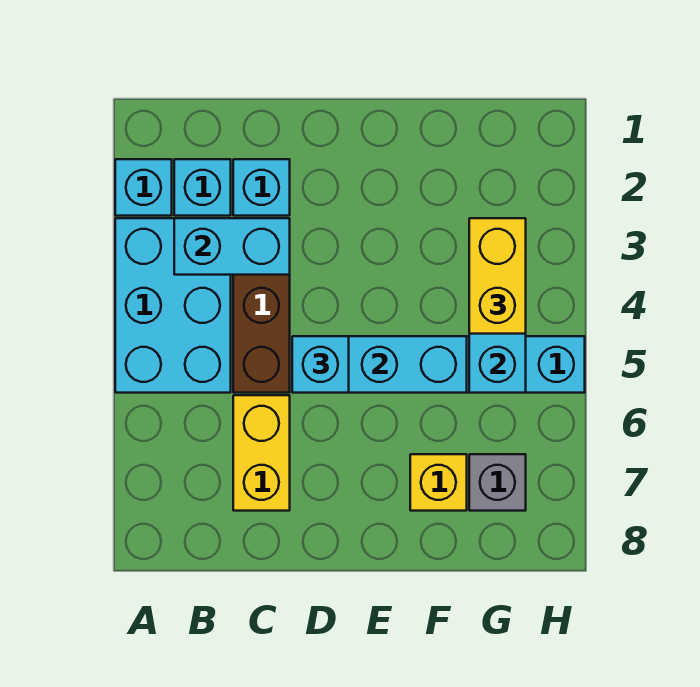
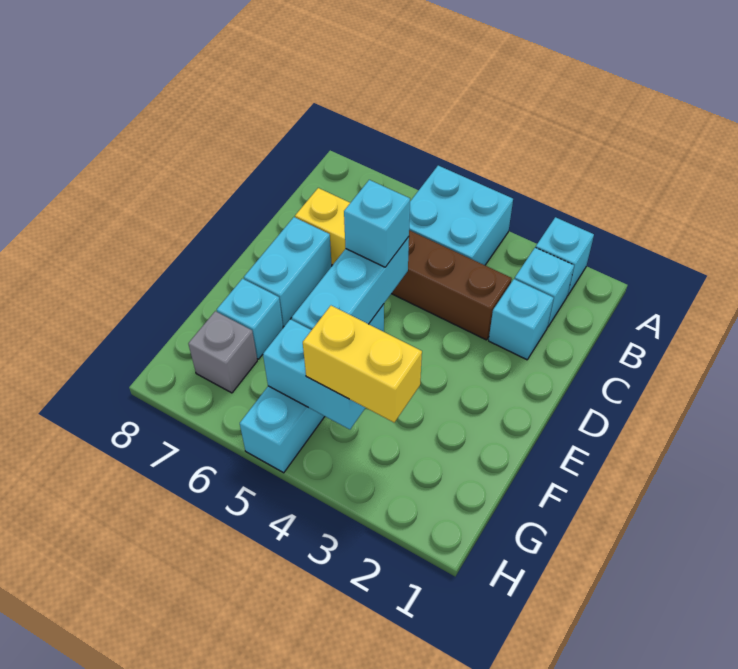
cyan brick A3:B5 level 1 -> cyan brick A4:B5 level 1
cyan brick B3:C3 level 2 -> cyan brick D7:E7 level 1
yellow brick F7 level 1 -> cyan brick F7 level 1

